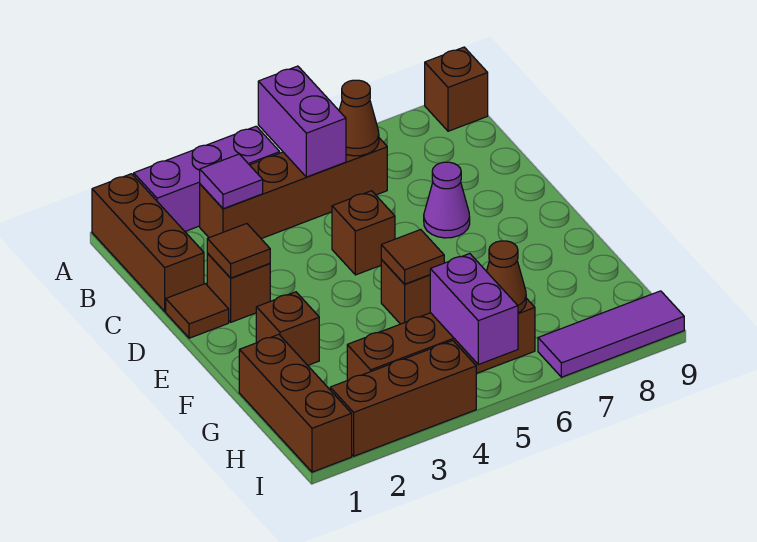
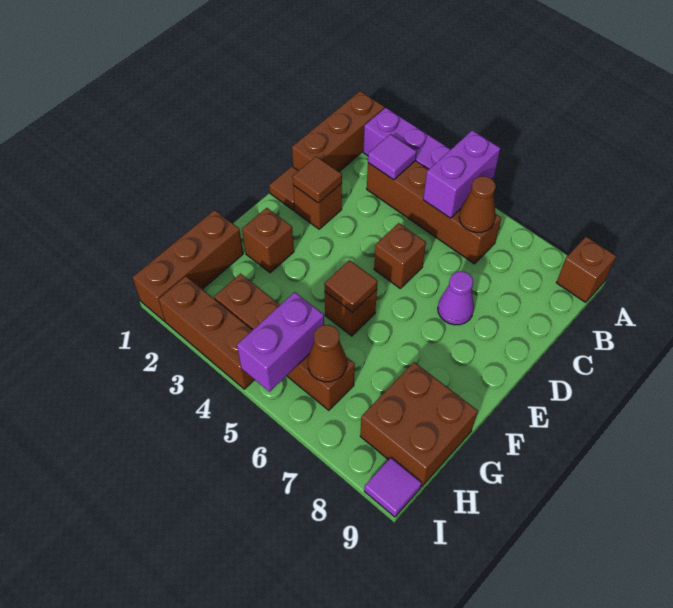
none -> brown brick G8:H9 level 1
purple tile I7:I9 level 1 -> purple tile I9 level 1

